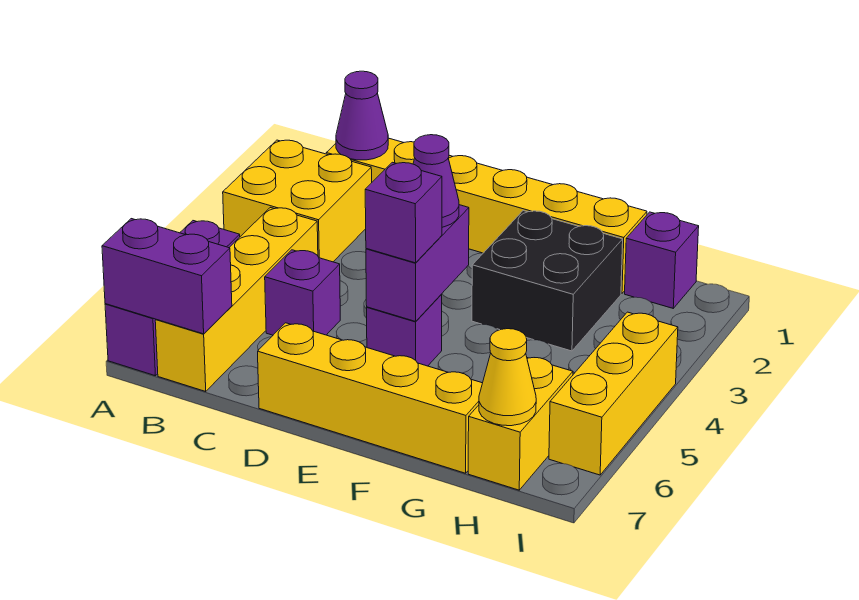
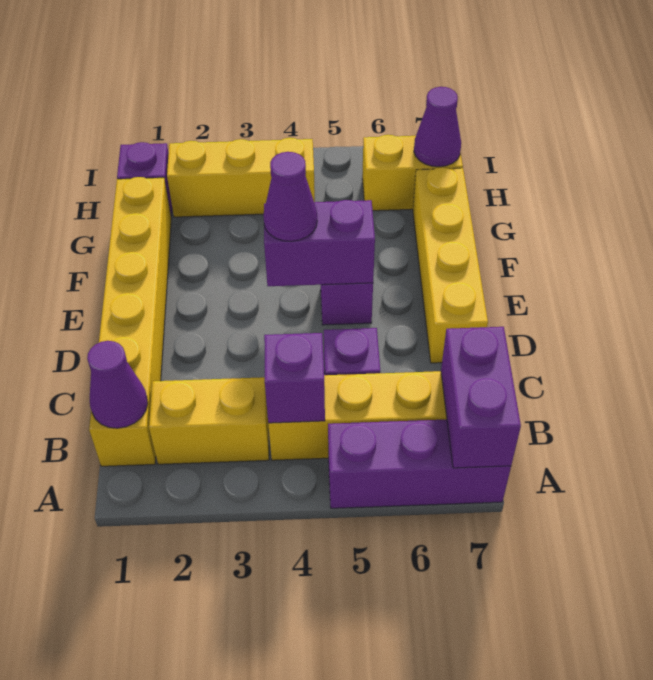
yellow brick A2:B3 level 1 -> yellow brick B2:B3 level 1
purple brick E5 level 3 -> purple brick B4 level 2
black brick F2:G3 level 1 -> none
yellow cone H7 level 2 -> purple cone H7 level 2
yellow brick I4:I6 level 1 -> yellow brick H2:H4 level 1

